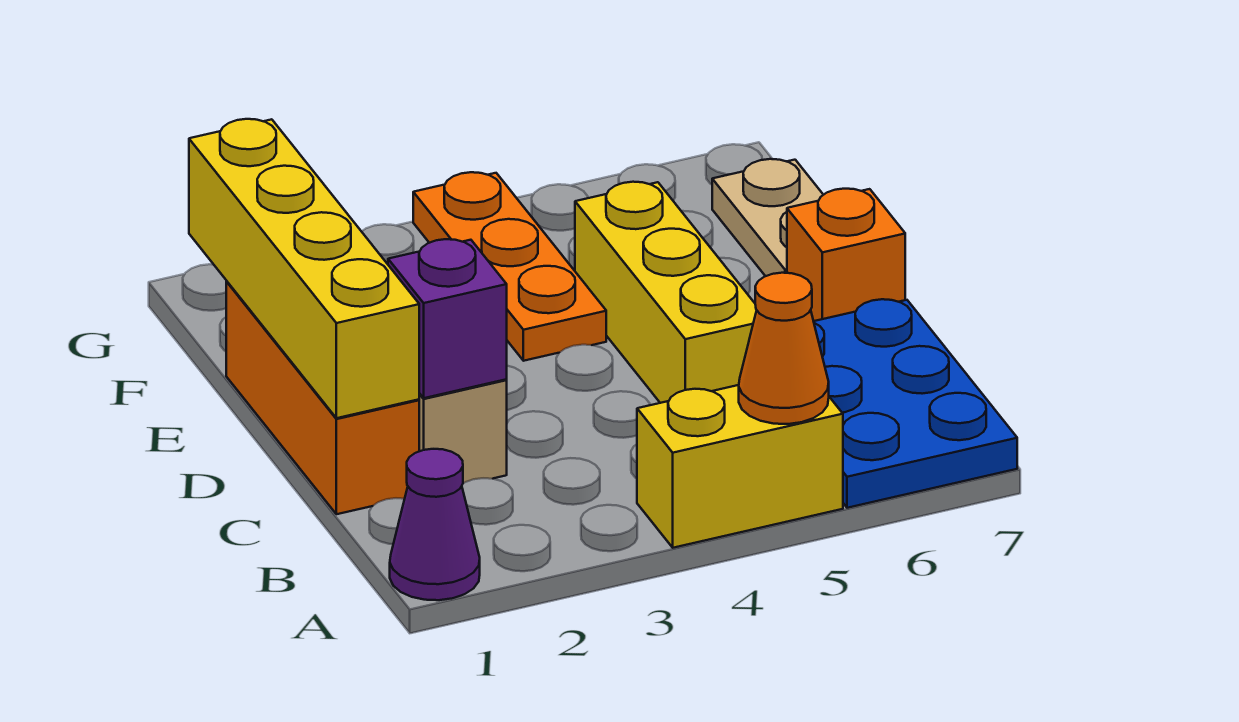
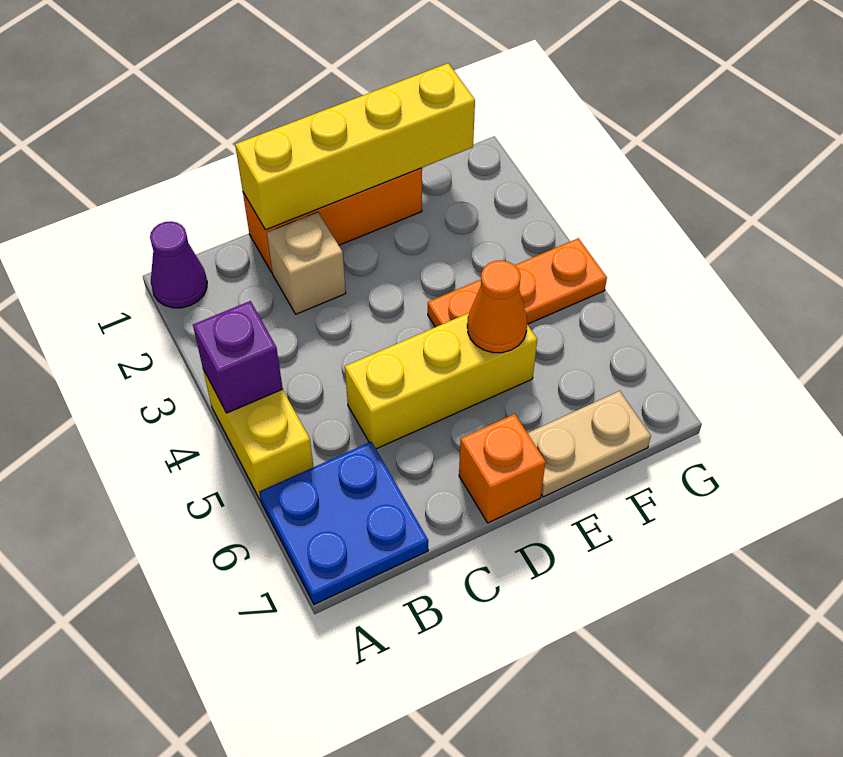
orange cone A5 level 2 -> orange cone E5 level 2
blue plate A6:C7 level 1 -> blue plate A6:B7 level 1
purple brick C2 level 2 -> purple brick A4 level 2

